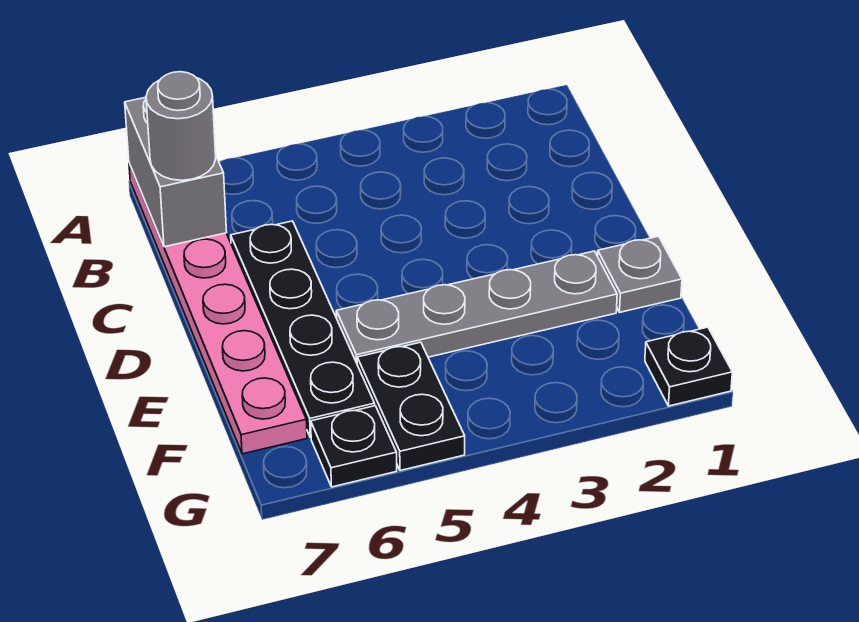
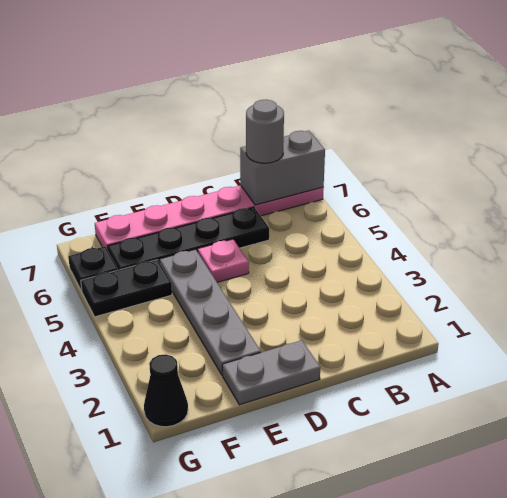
none -> pink plate D5 level 1
grey plate E1 level 1 -> grey plate D1:E1 level 1
black plate G1 level 1 -> black cone G1 level 1

